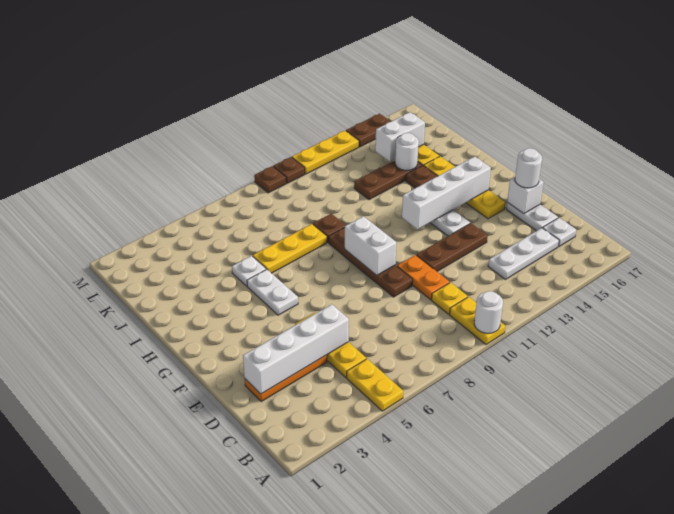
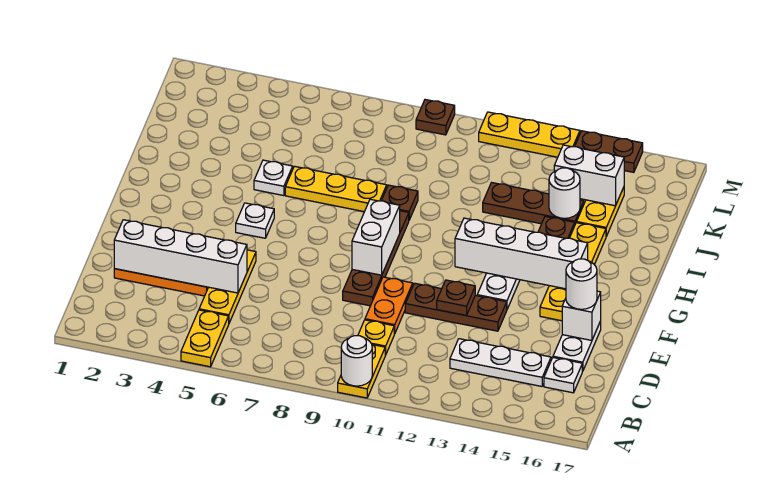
white plate G5:H5 level 1 -> white plate G5 level 1
brown plate M10 level 1 -> brown plate E12 level 2

